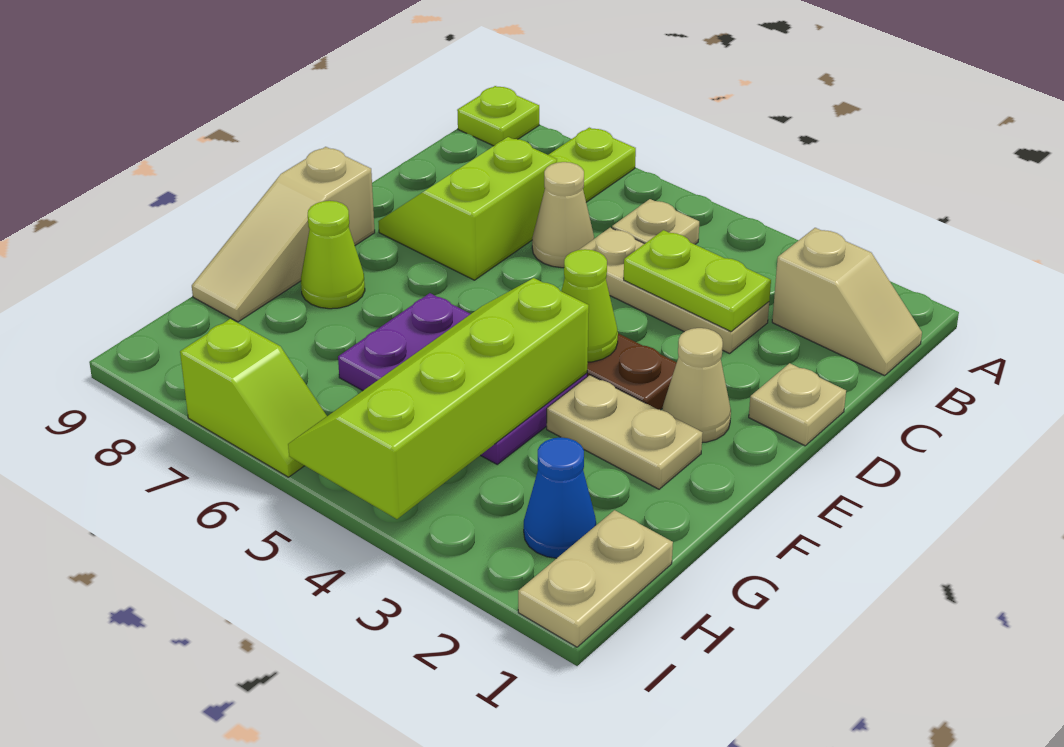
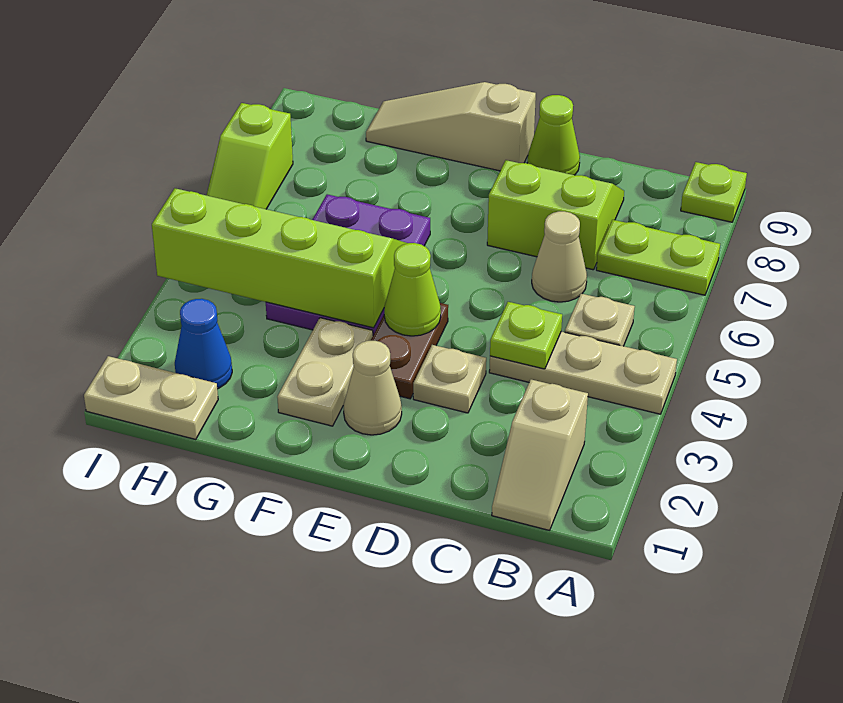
tan plate C3:C5 level 1 -> tan plate A4:C4 level 1
lime plate C3:C4 level 2 -> lime plate C4 level 2
tan plate D1 level 1 -> tan plate D3 level 1
lime cone F8 level 1 -> lime cone D9 level 1

